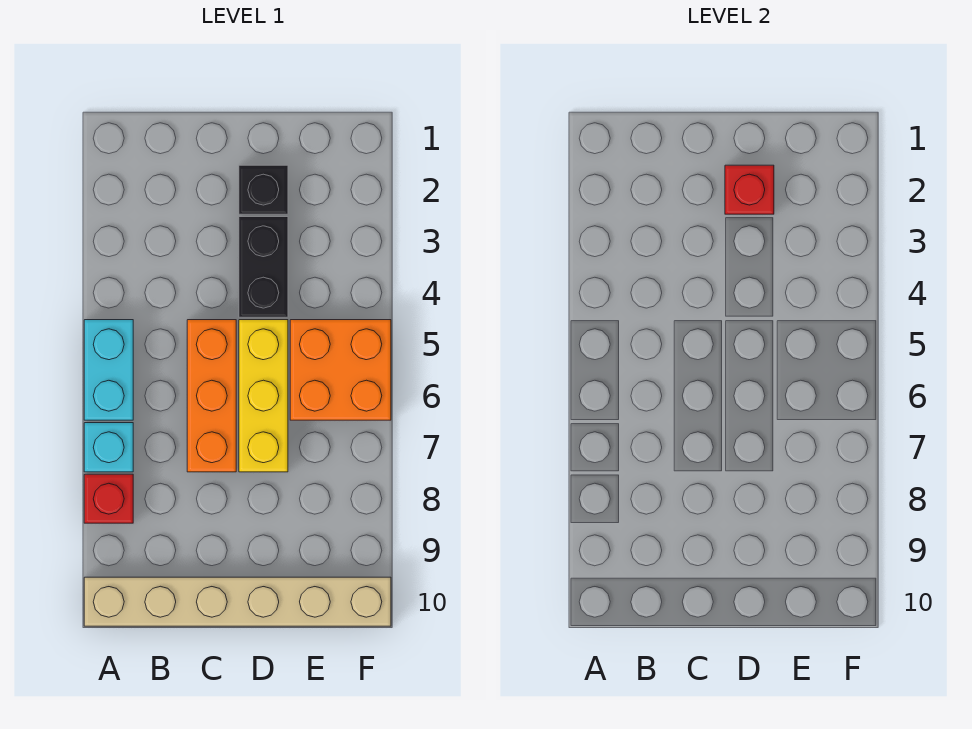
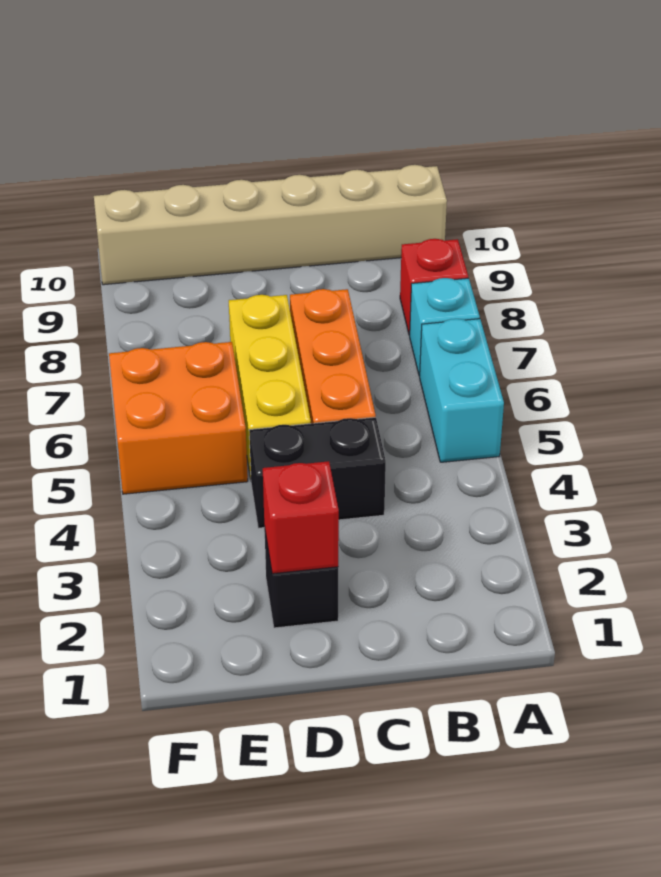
black brick D3:D4 level 1 -> black brick C4:D4 level 1

